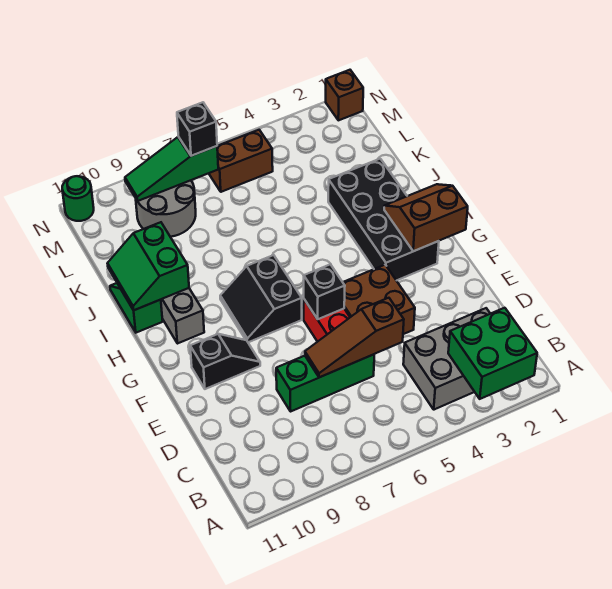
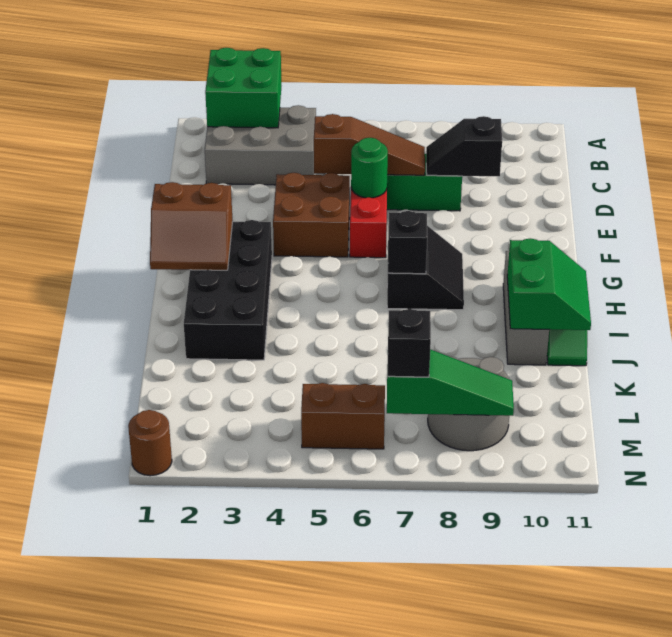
black brick F6 level 2 -> black brick H7 level 2
black slope F9:F10 level 1 top 10 -> black slope D8:D9 level 2 top 9
brown brick N1 level 1 -> brown round brick N1 level 1
green round brick N11 level 1 -> green round brick E6 level 2

